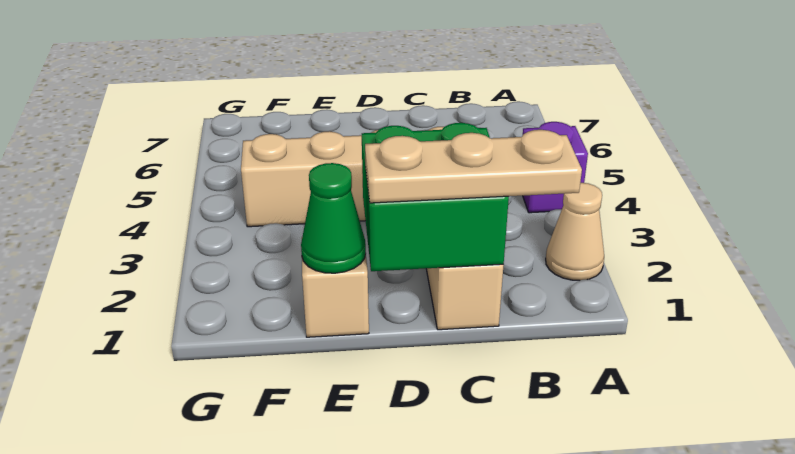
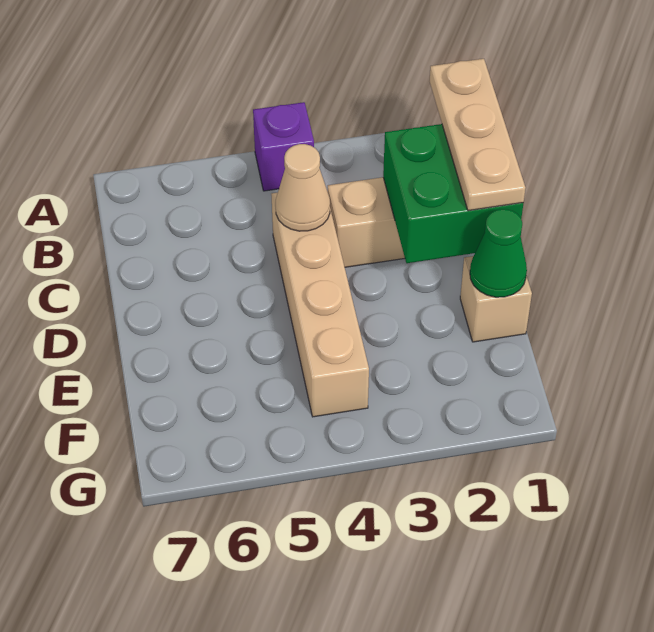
tan cone A2 level 1 -> tan cone C4 level 2

